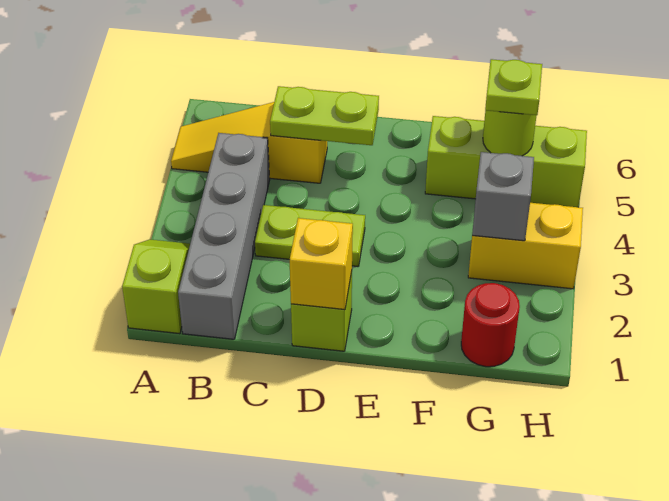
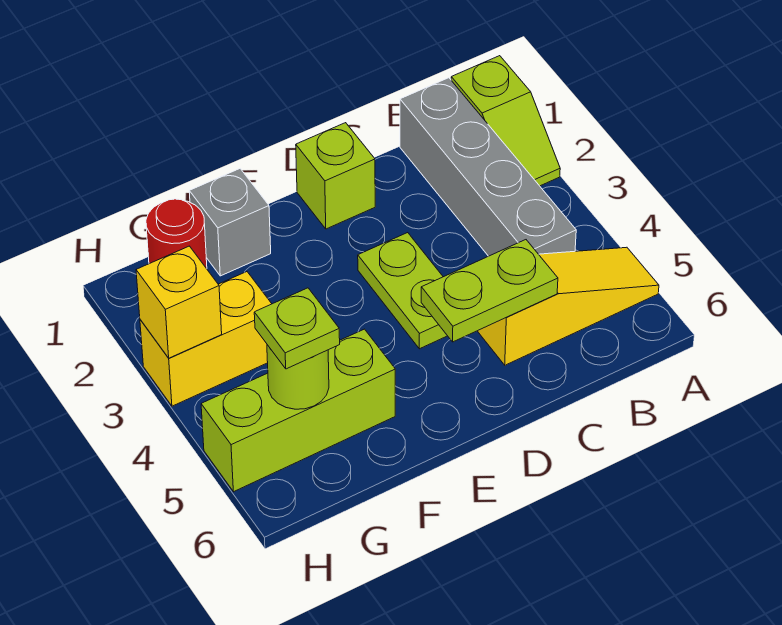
lime plate C3:D3 level 1 -> lime plate D3:D4 level 1
yellow brick D1 level 2 -> yellow brick H3 level 2
grey brick G3 level 2 -> grey brick F1 level 1

